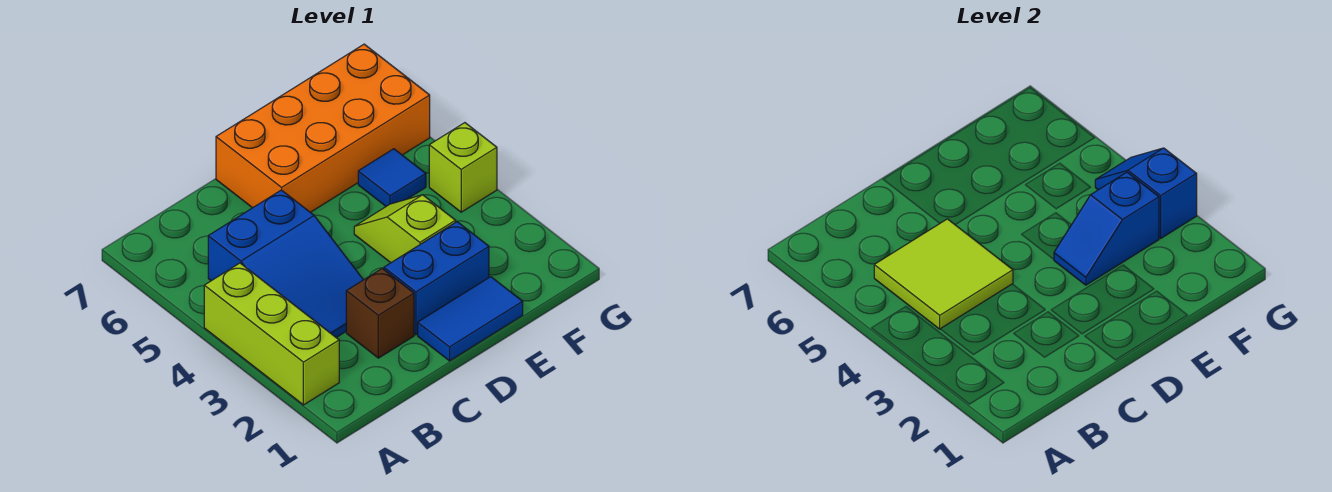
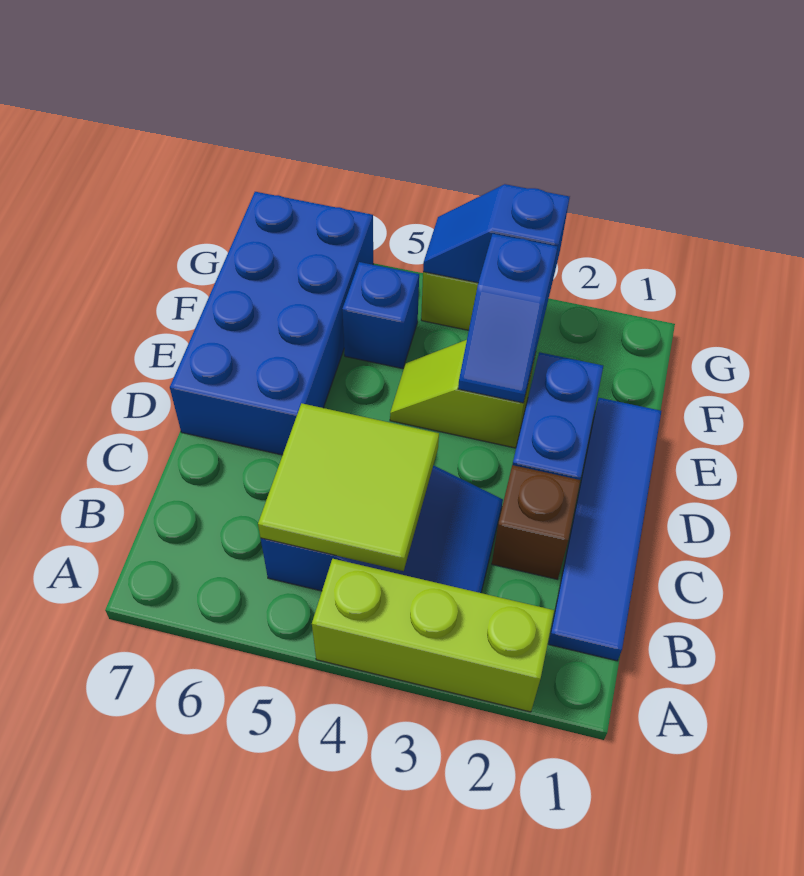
blue tile D1:E1 level 1 -> blue tile B1:E1 level 1
orange brick D6:G7 level 1 -> blue brick D6:G7 level 1
blue tile F5 level 1 -> blue brick F5 level 1

